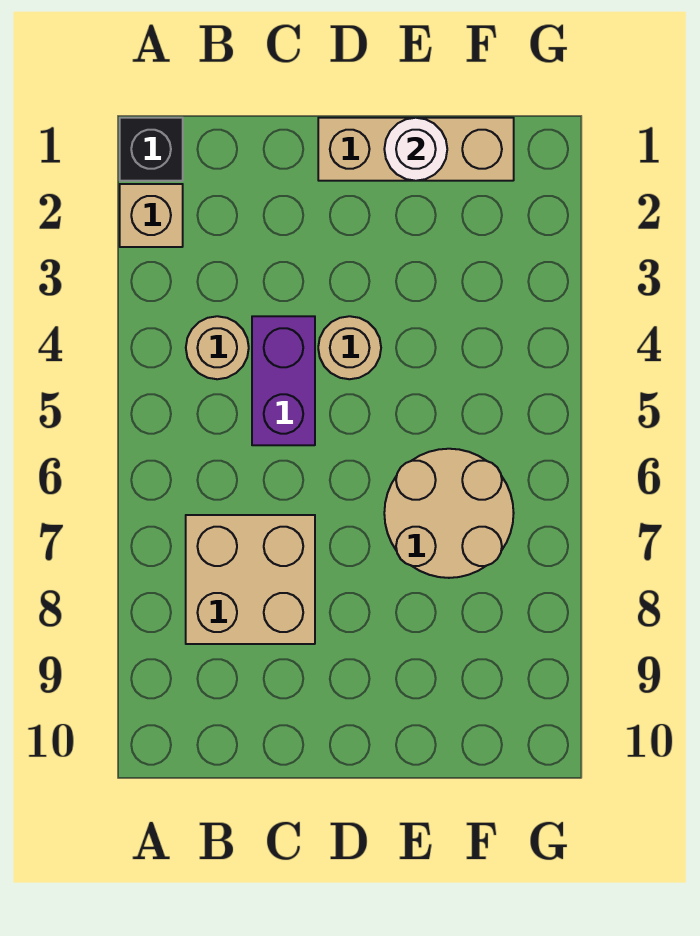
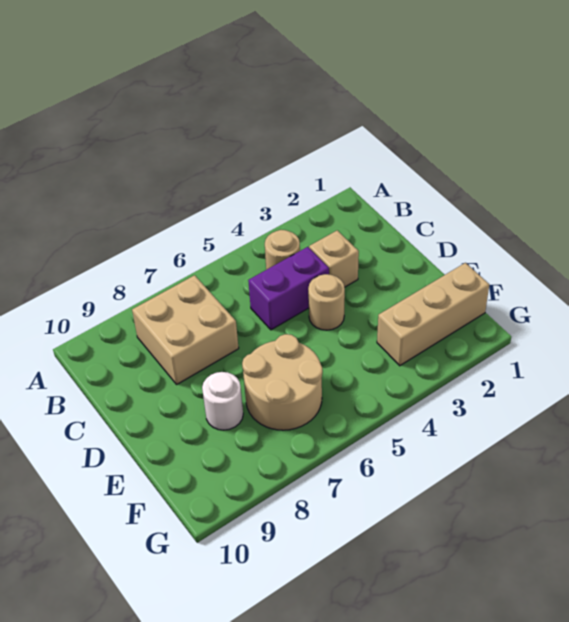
black brick A1 level 1 -> none
tan brick A2 level 1 -> tan brick C3 level 1
tan brick D1:F1 level 1 -> tan brick F1:F3 level 1
white round brick E1 level 2 -> white round brick E8 level 1

